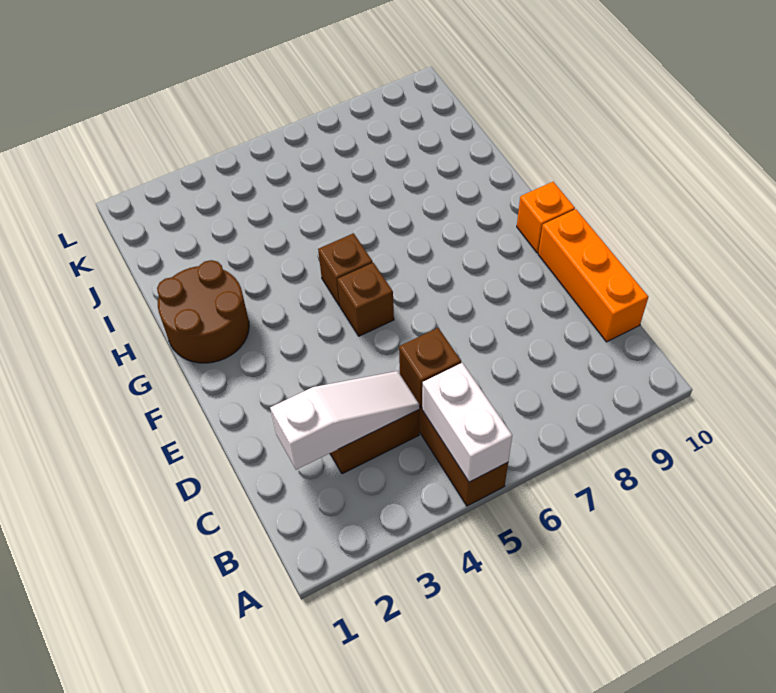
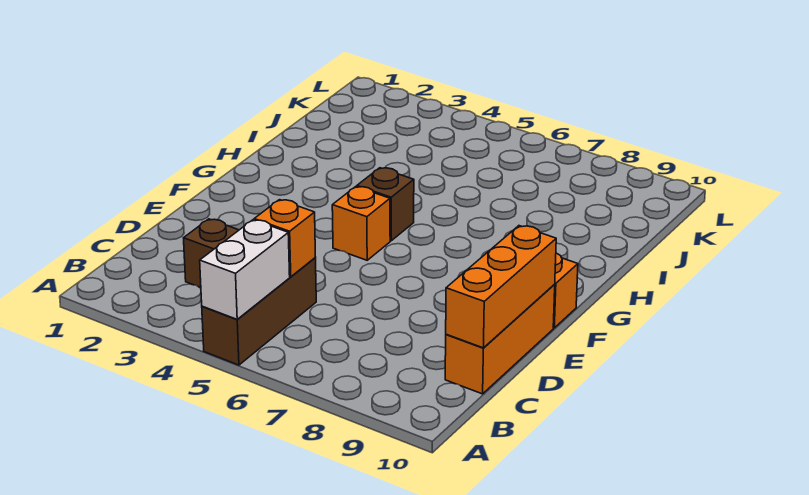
white slope C2:C4 level 2 top 2 -> none
brown brick C5 level 2 -> orange brick C5 level 2
none -> orange brick C10:E10 level 2
brown brick F5 level 1 -> orange brick F5 level 1
brown round brick G1:H2 level 1 -> none

